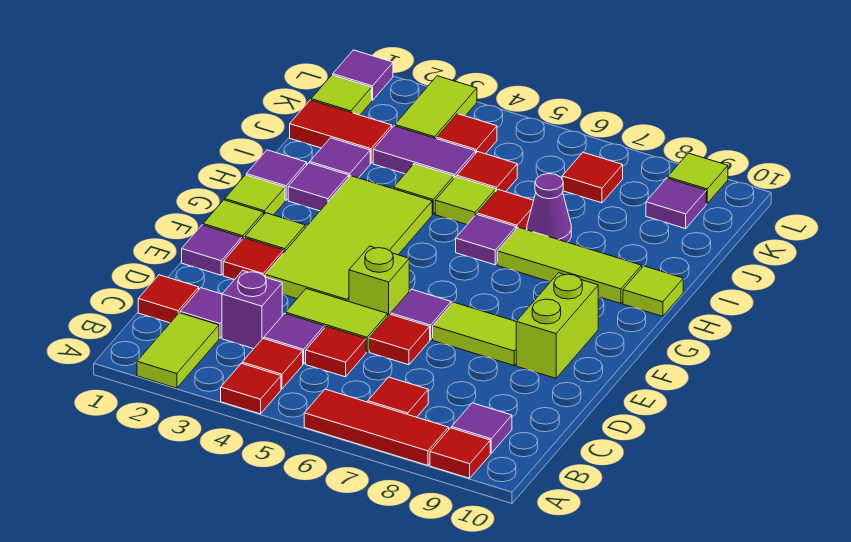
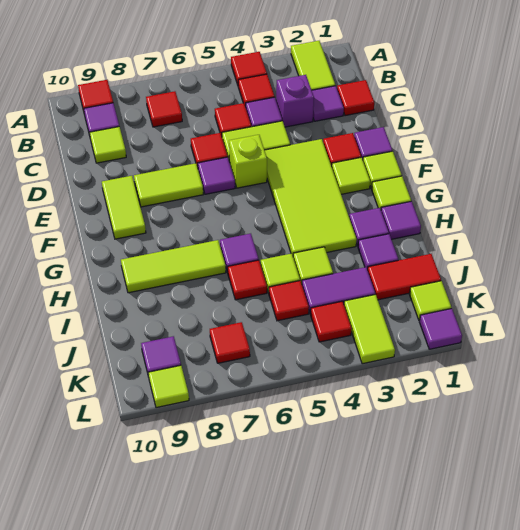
red tile A6:A8 level 1 -> none
lime brick E9:F9 level 1 -> lime tile E9:F9 level 1
lime tile H10 level 1 -> lime tile C9 level 1
purple cone I7 level 1 -> none

